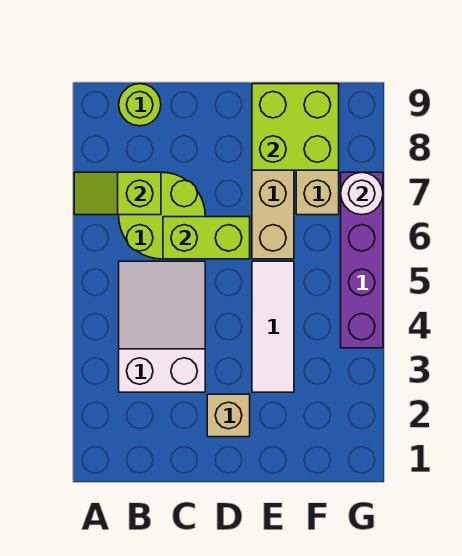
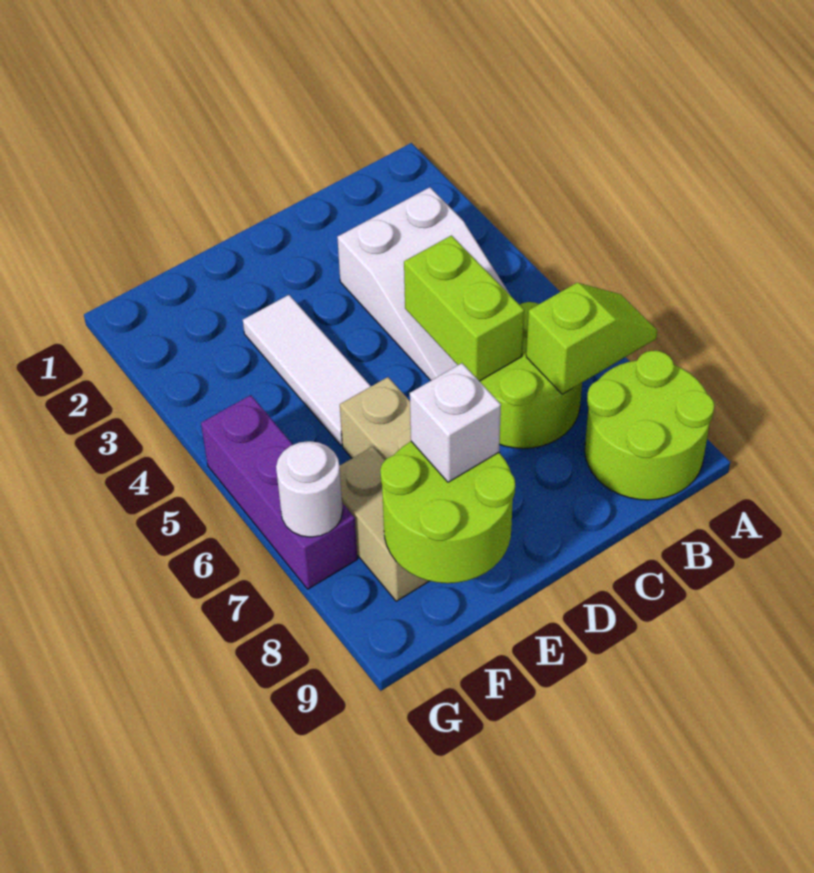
lime round brick B9 level 1 -> lime round brick A8:B9 level 1
lime brick C6:D6 level 2 -> lime brick C5:C6 level 2
tan brick D2 level 1 -> none
lime brick E8:F9 level 2 -> lime round brick E8:F9 level 2
none -> white brick E8 level 3
purple brick G4:G7 level 1 -> purple brick G5:G7 level 1

